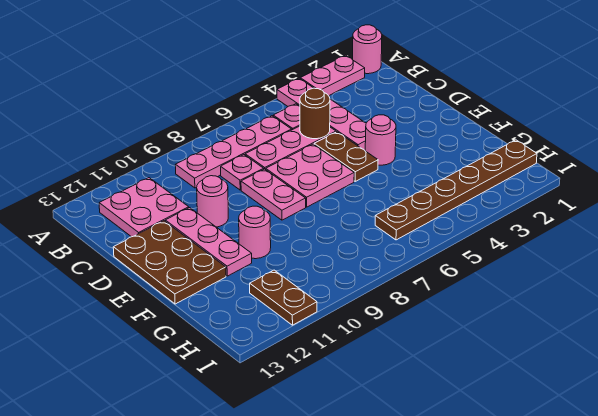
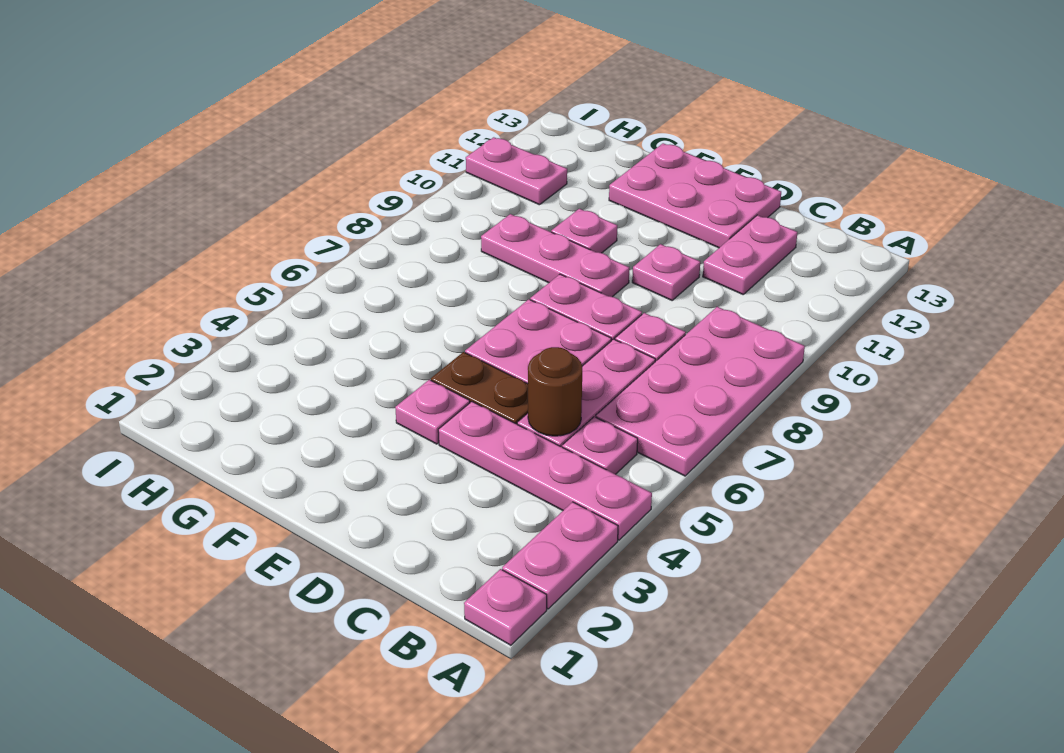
pink round brick A1 level 1 -> pink plate A1 level 1
pink plate B6:B9 level 1 -> pink plate A6:B9 level 1
pink plate B11:C12 level 1 -> pink plate C11:C12 level 1
pink round brick D10 level 1 -> pink plate D10 level 1
pink plate D11:F11 level 1 -> pink plate E9:G9 level 1
brown plate D12:F13 level 1 -> pink plate D12:F13 level 1
pink round brick E4 level 1 -> pink plate E4 level 1
pink round brick F10 level 1 -> pink plate F10 level 1
brown plate H1:H6 level 1 -> none
brown plate H11:I11 level 1 -> pink plate H11:I11 level 1

